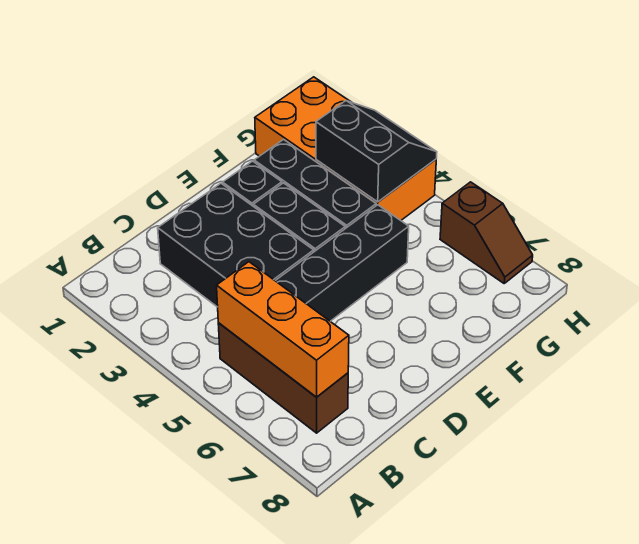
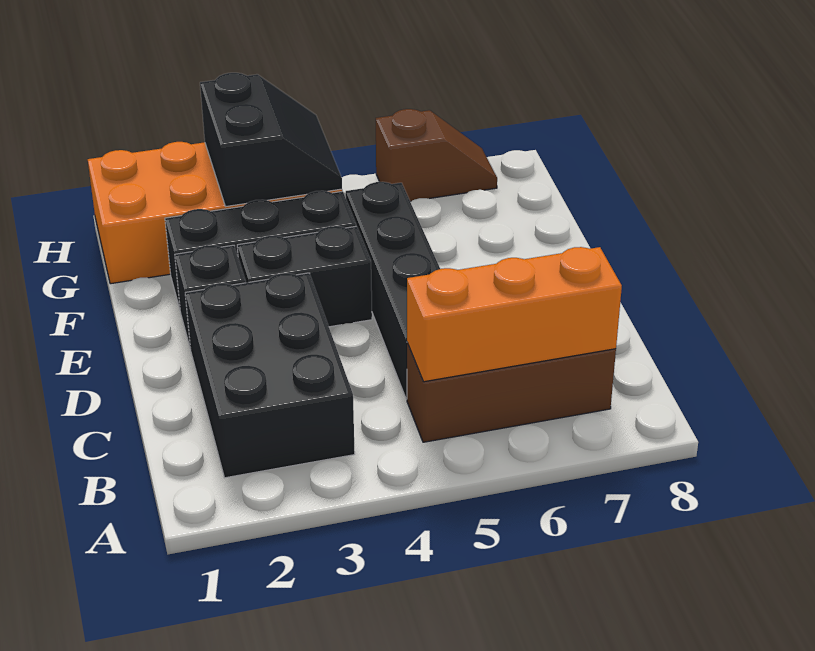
black brick C2:D4 level 1 -> black brick B2:D3 level 1
black slope G3:H4 level 2 top G -> black slope G3:H4 level 2 top 3

